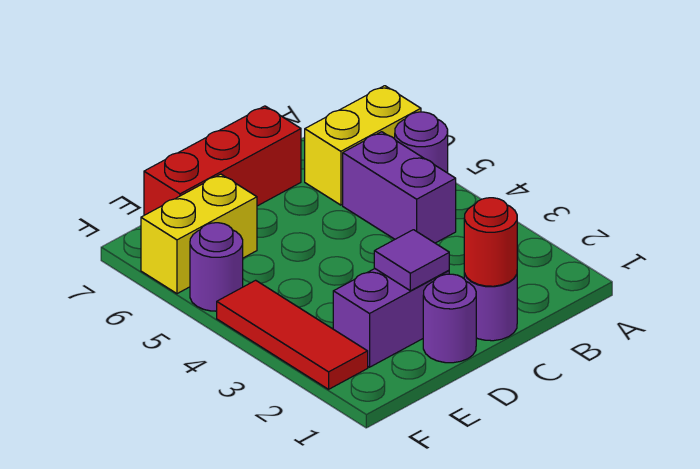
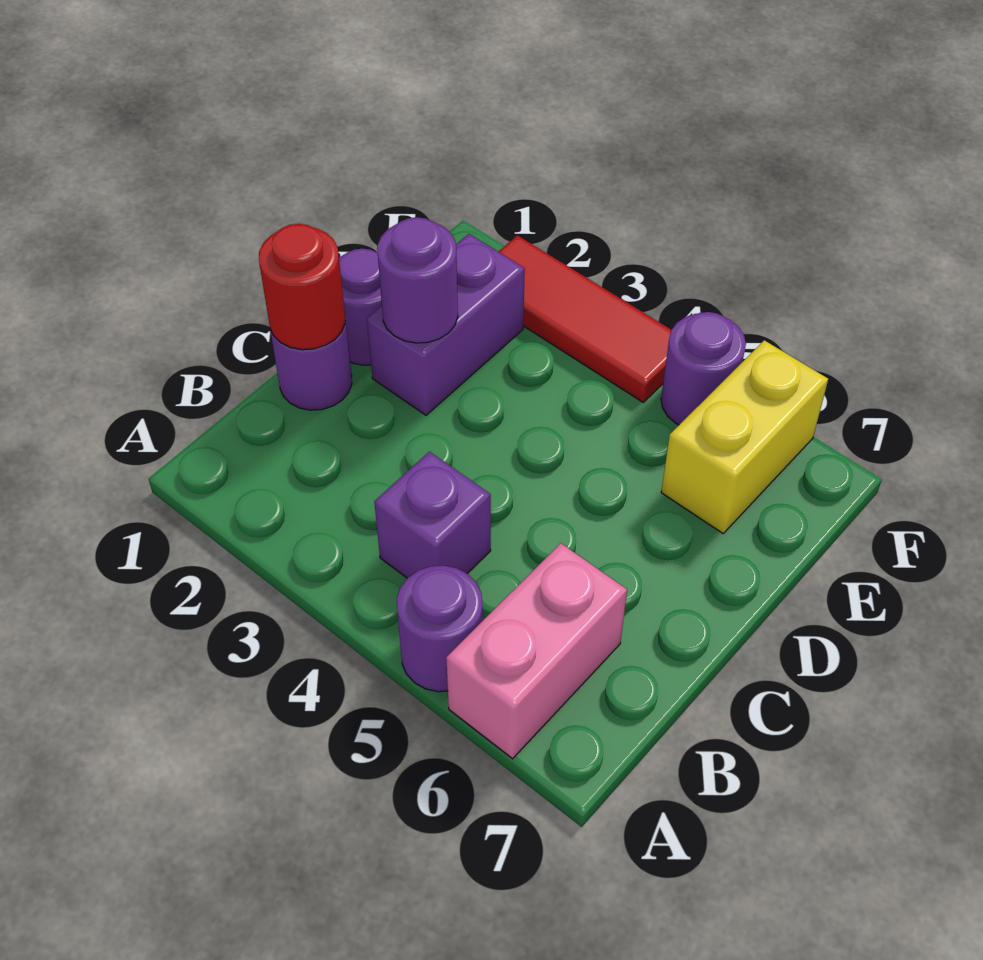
yellow brick A6:B6 level 1 -> pink brick A6:B6 level 1
purple brick B4:B5 level 1 -> purple brick B4 level 1
red brick C7:E7 level 1 -> none
purple tile D2 level 2 -> purple round brick D2 level 2

